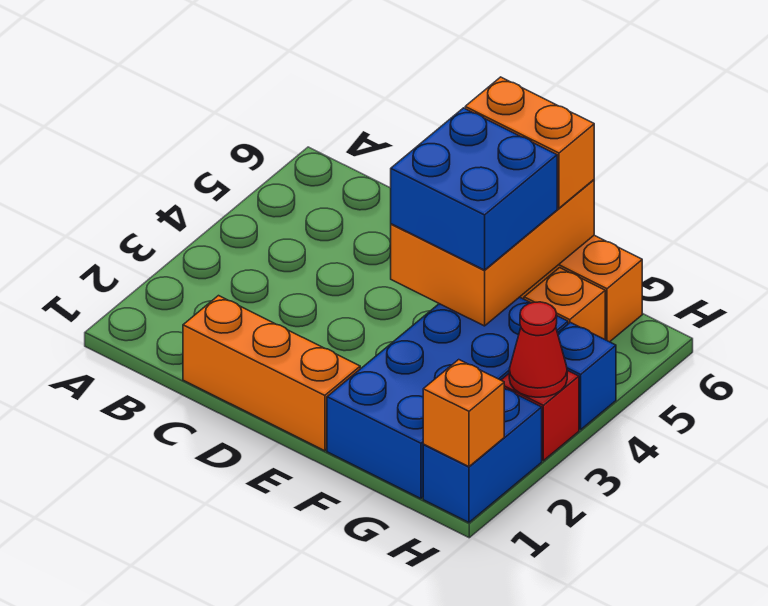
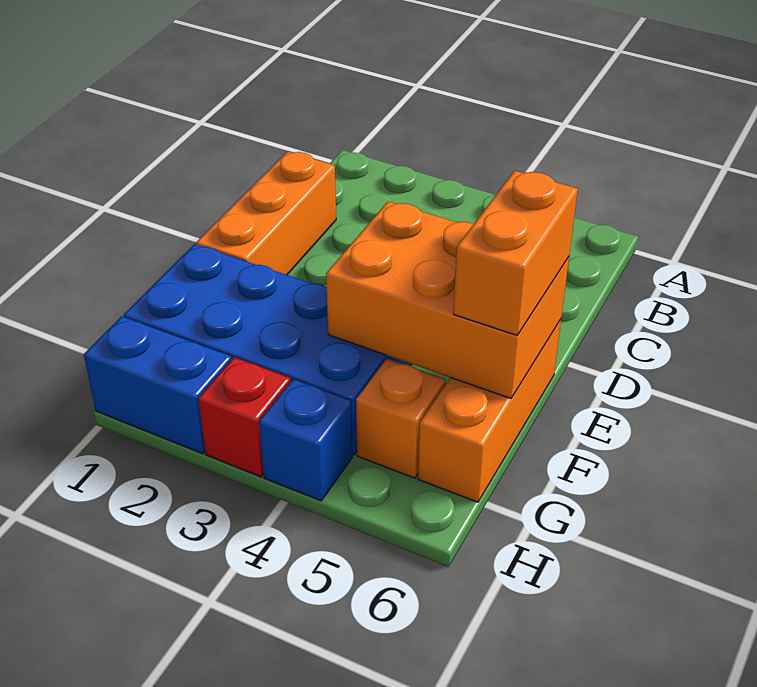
blue brick E4:F5 level 3 -> none
orange brick H1 level 2 -> none
red cone H3 level 2 -> none

